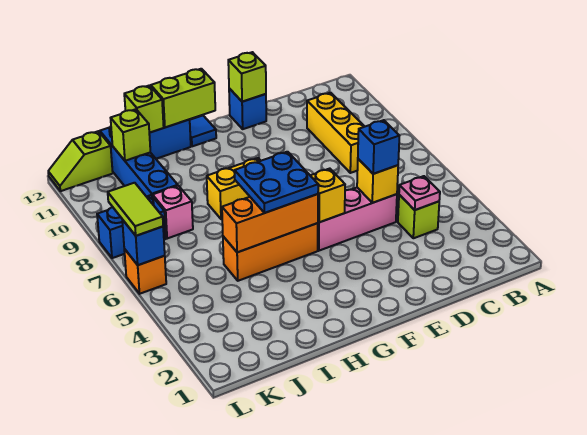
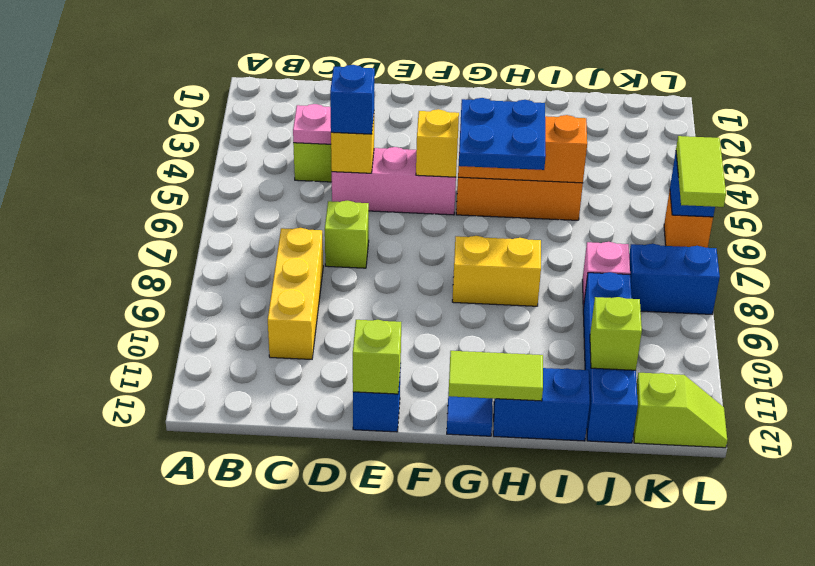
lime brick G12:H12 level 2 -> lime tile G12:H12 level 2
lime brick I12 level 2 -> lime brick D7 level 1

